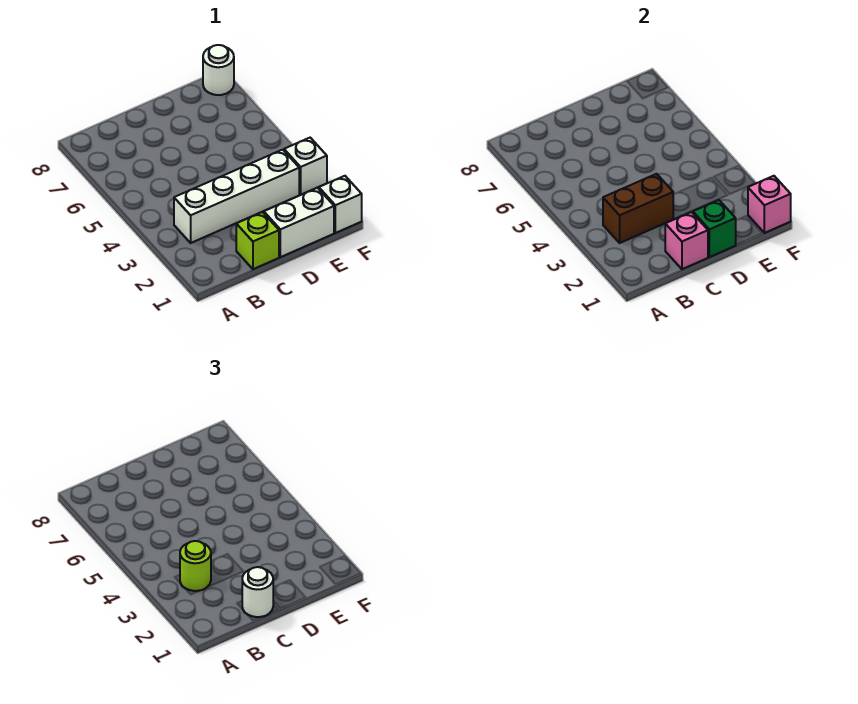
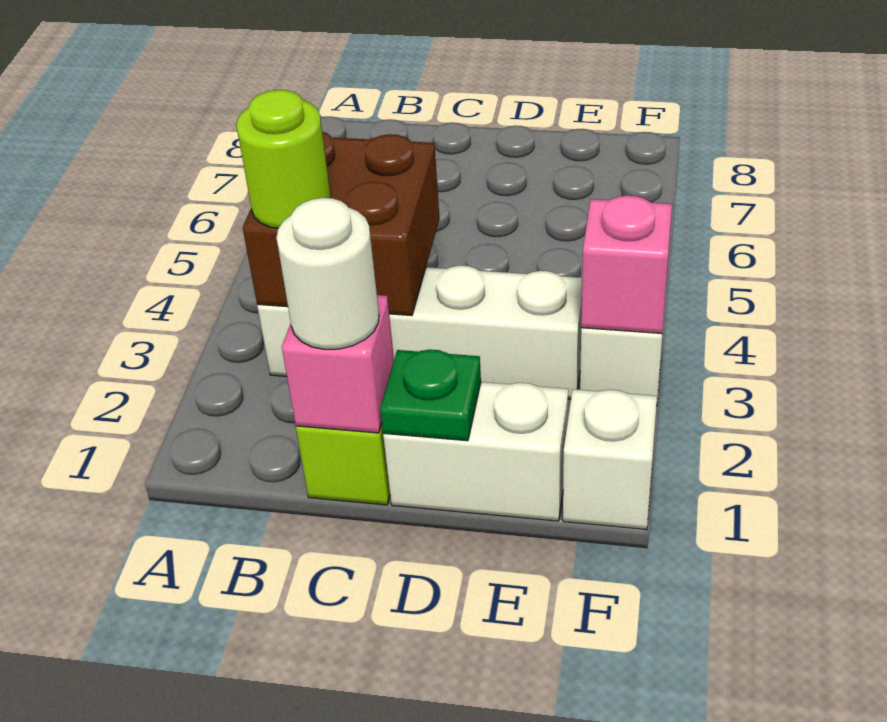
brown brick B3:C3 level 2 -> brown brick B3:C4 level 2
green brick D1 level 2 -> green plate D1 level 2
pink brick F1 level 2 -> pink brick F3 level 2
white round brick F8 level 1 -> none

